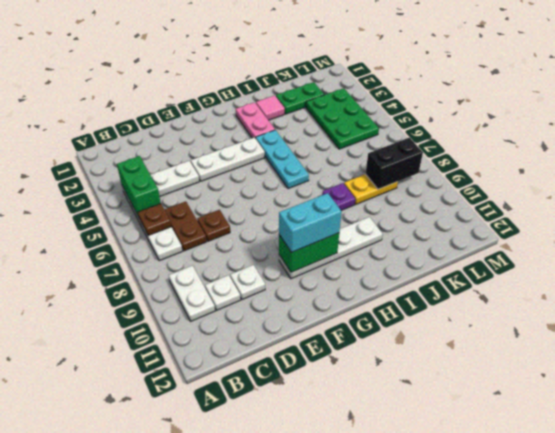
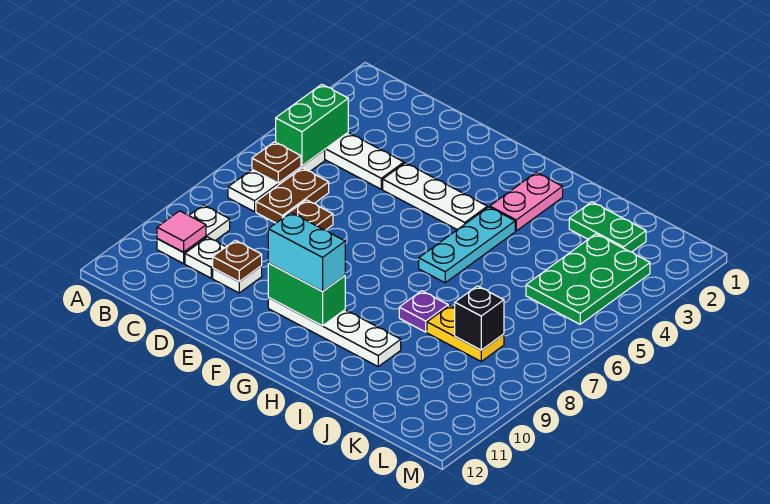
none -> brown plate D10 level 2
pink tile I2 level 1 -> pink tile B10 level 2
black brick K8:L8 level 2 -> black brick K8 level 2

